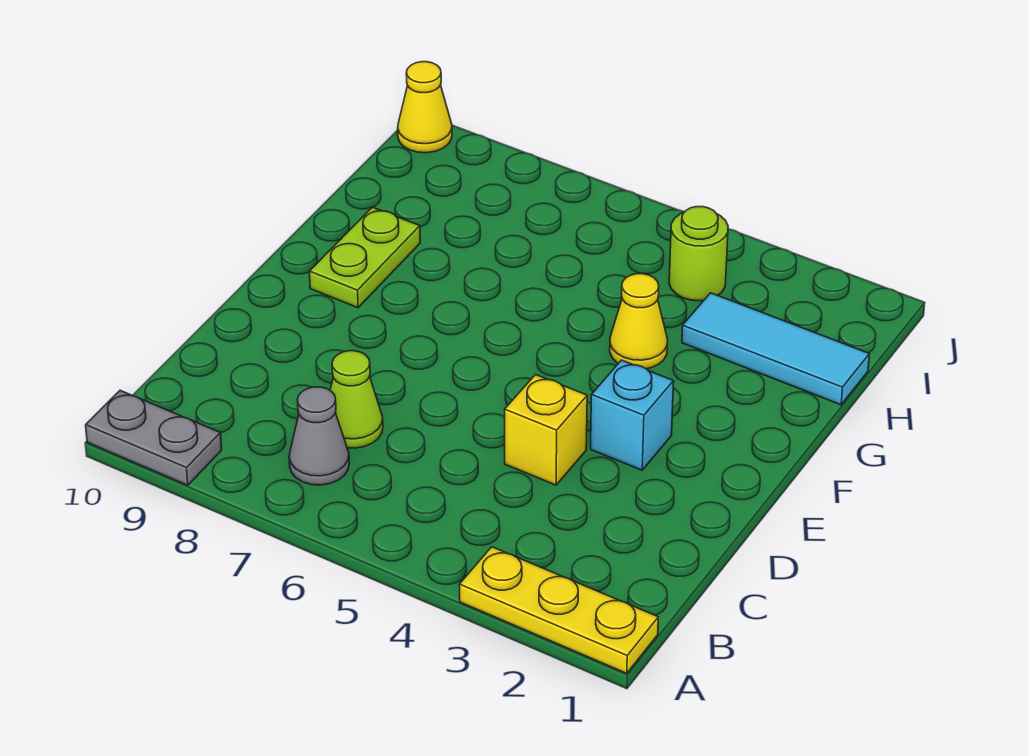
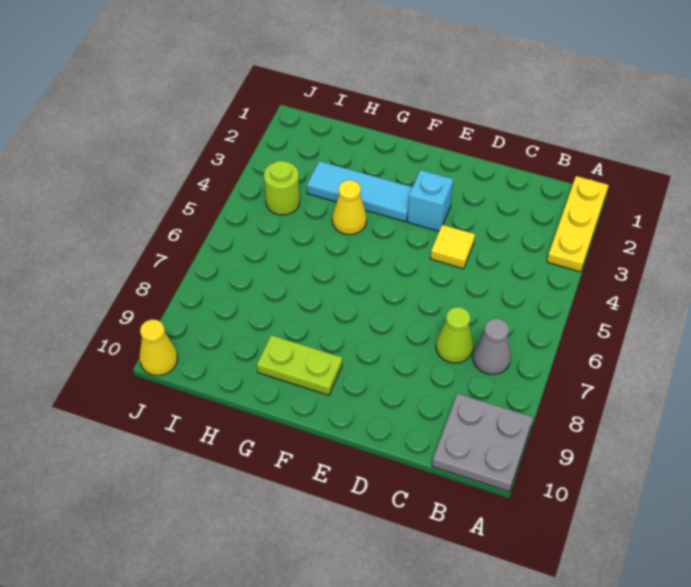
grey plate A9:A10 level 1 -> grey plate A9:B10 level 1
yellow brick D4 level 1 -> yellow tile D4 level 1
cyan tile H1:H3 level 1 -> cyan tile F3:H3 level 1

